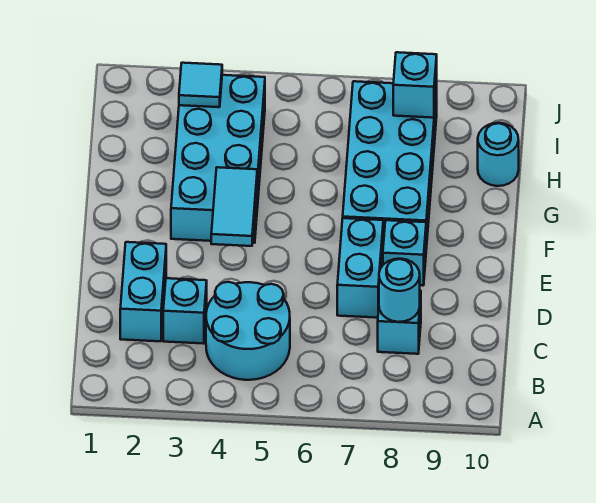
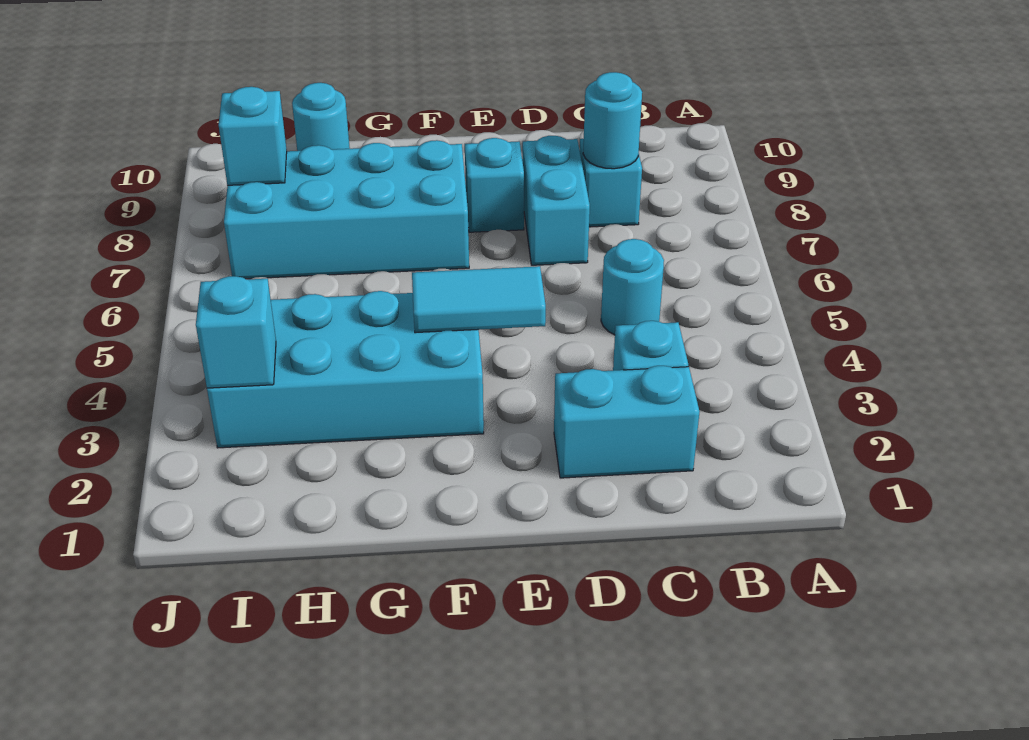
cyan round brick B4:C5 level 1 -> cyan round brick C5 level 1
cyan brick D7:E7 level 1 -> cyan brick D7:D8 level 1
cyan tile I3 level 2 -> cyan brick I3 level 2

